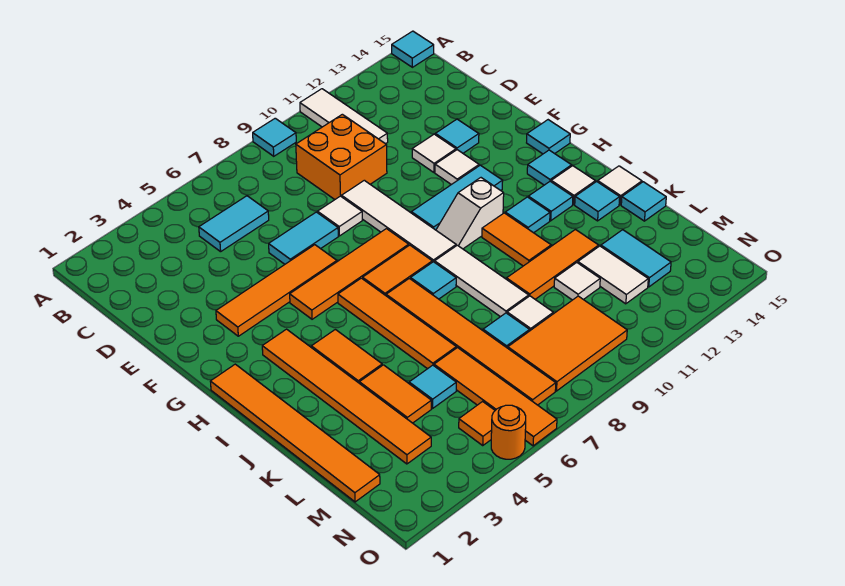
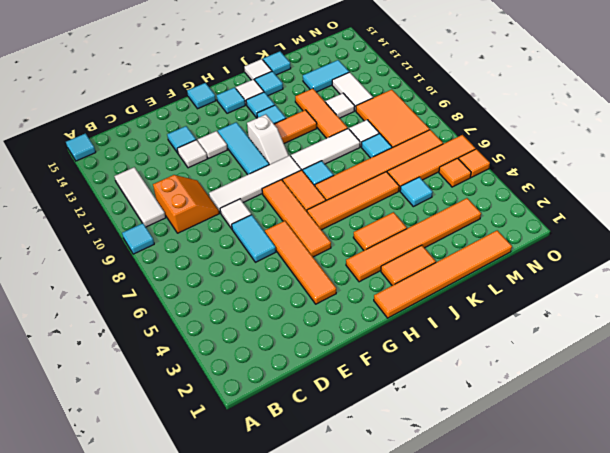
white tile A11:C11 level 1 -> white tile B10:B12 level 1
cyan tile C5:C6 level 1 -> none
orange brick C9:D10 level 1 -> orange slope C9:D10 level 1 top C
orange tile K4:L4 level 1 -> orange tile I2:J2 level 1
white tile L12:M12 level 1 -> white tile M11:M12 level 1
orange round brick O5 level 1 -> orange tile O5 level 1

